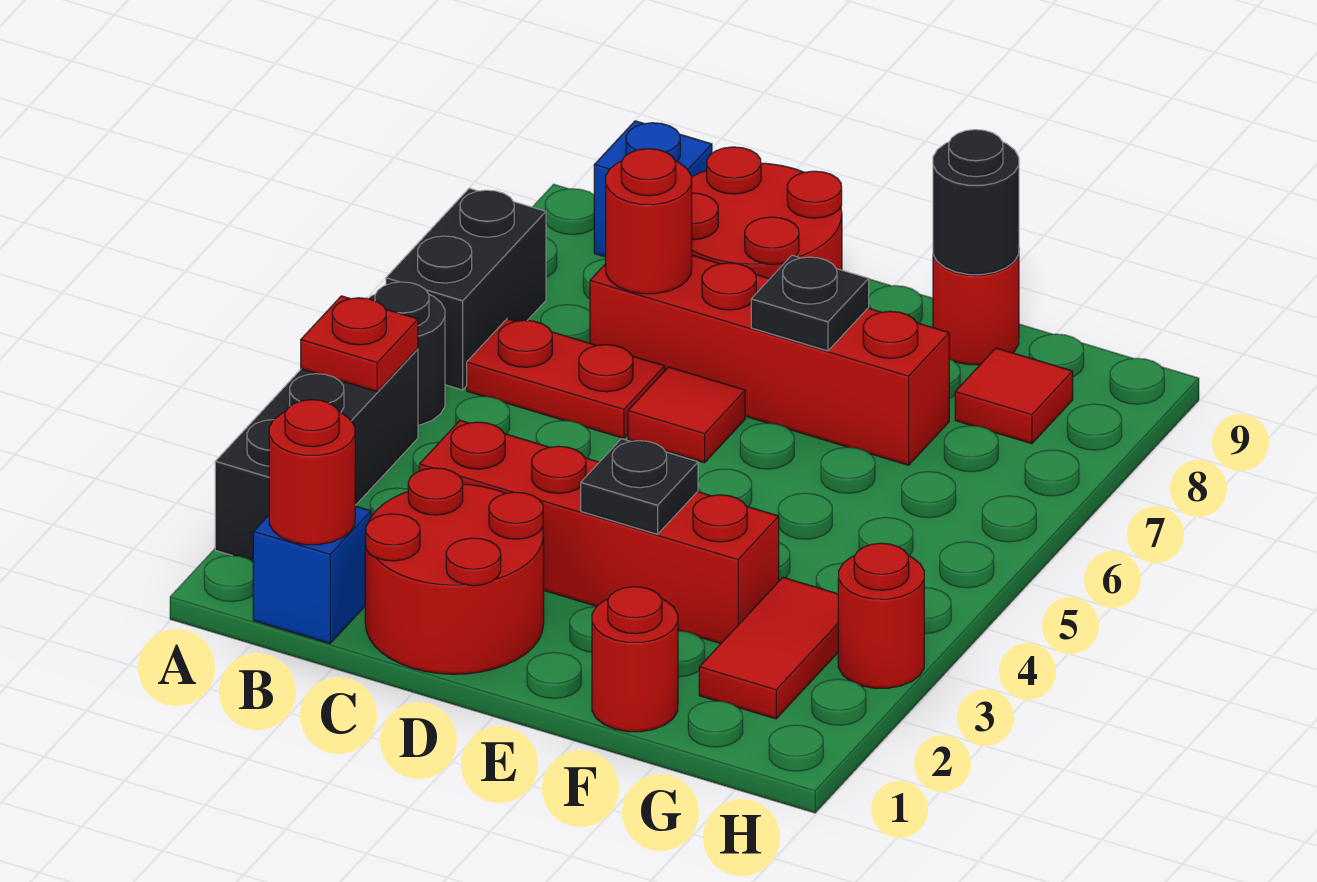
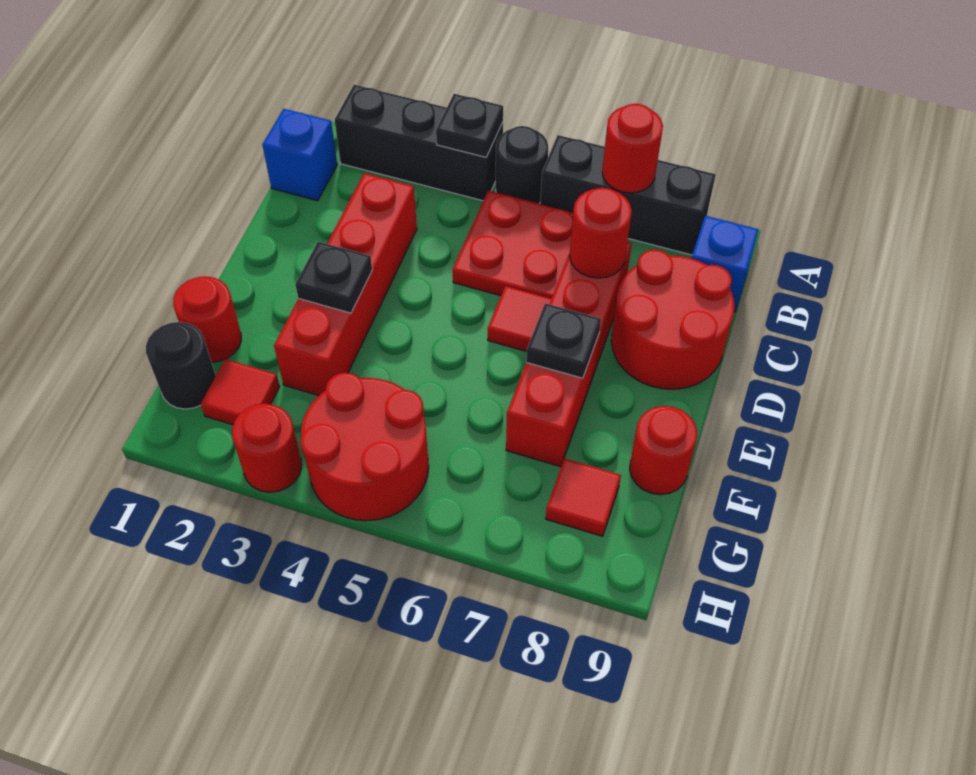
red plate A4 level 2 -> black plate A4 level 2
black brick A6:A7 level 1 -> black brick A6:A8 level 1
red round brick B1 level 2 -> red round brick A7 level 2
red plate B6:C6 level 1 -> red plate B5:C6 level 1
red round brick C1:D2 level 1 -> red round brick G4:H5 level 1
black round brick F9 level 2 -> black round brick G1 level 1
red tile G2:G3 level 1 -> red tile G2 level 1

